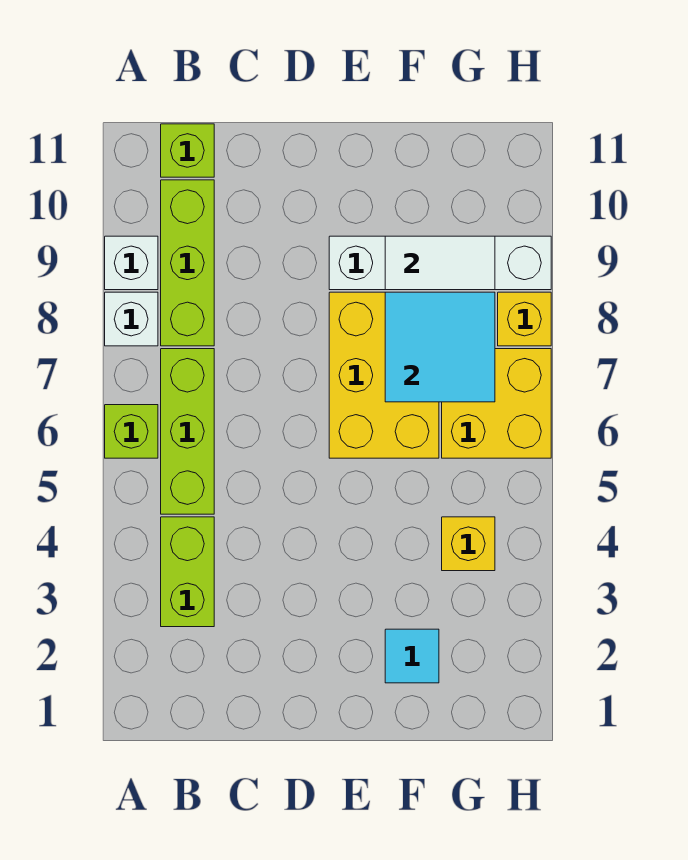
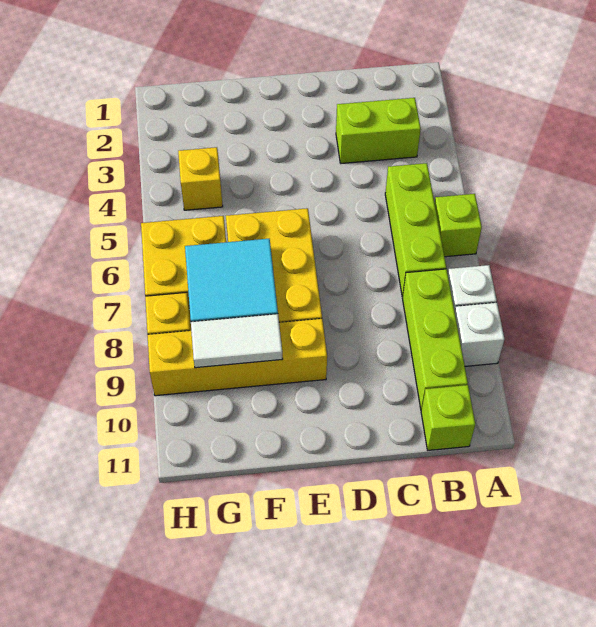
lime brick B3:B4 level 1 -> lime brick B3:C3 level 1
white brick E9:H9 level 1 -> yellow brick E9:H9 level 1
cyan tile F2 level 1 -> none

